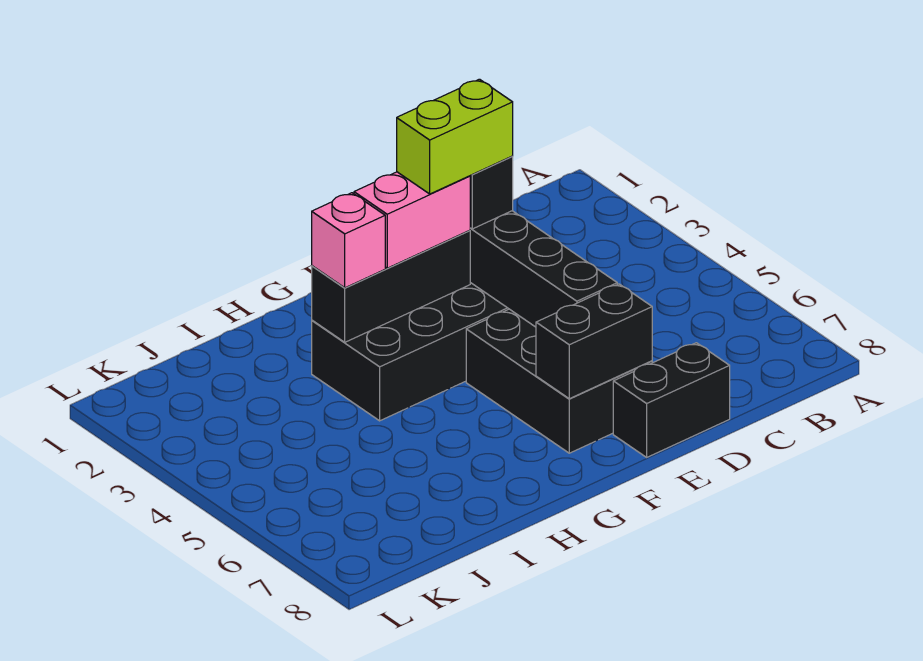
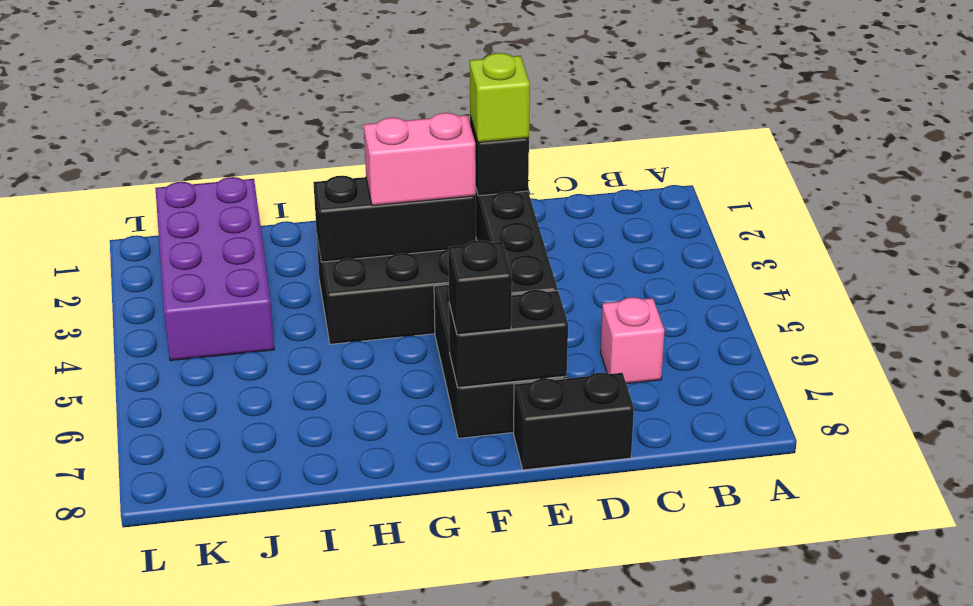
lime brick E3:F3 level 4 -> lime brick E3 level 4
none -> black brick F7 level 3
pink brick H3 level 3 -> pink brick C6 level 1
none -> purple brick J1:K4 level 1

